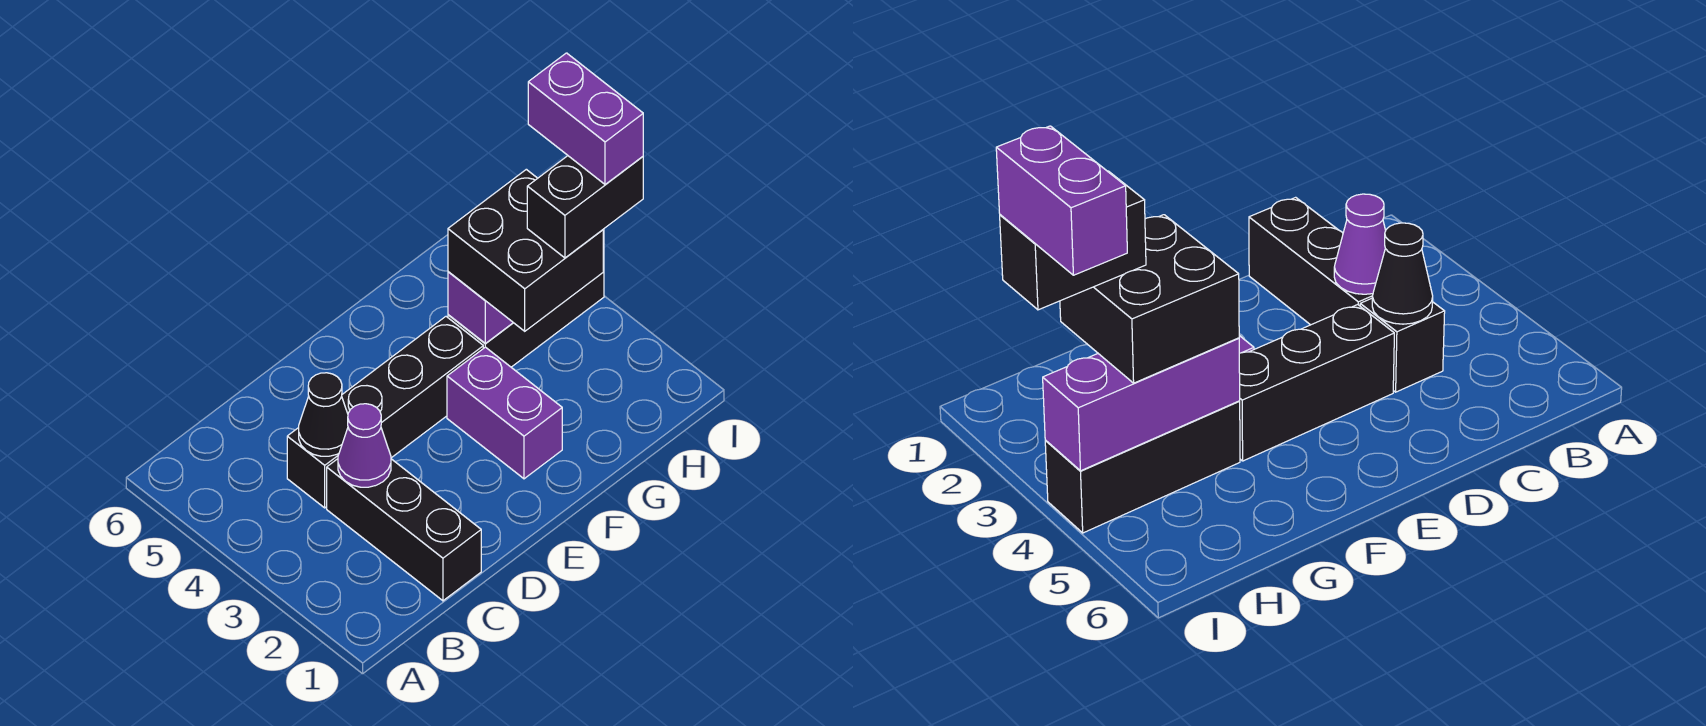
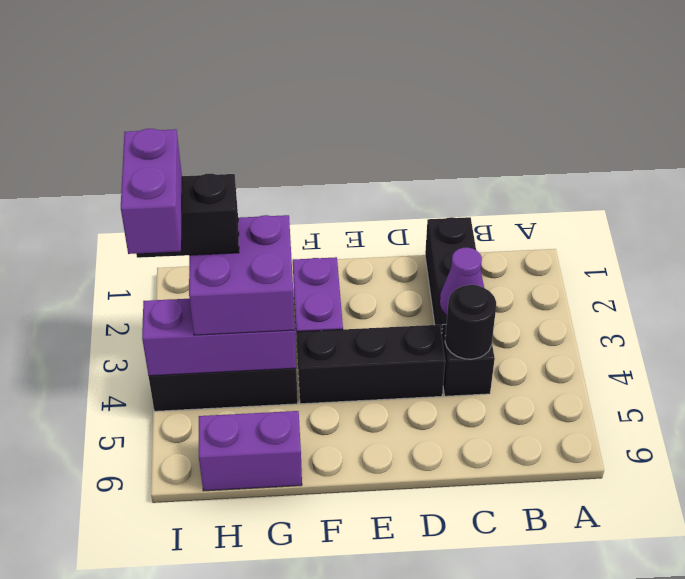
black cone C4 level 2 -> black round brick C4 level 2
black brick G3:H4 level 3 -> purple brick G3:H4 level 3
none -> purple brick G6:H6 level 1

